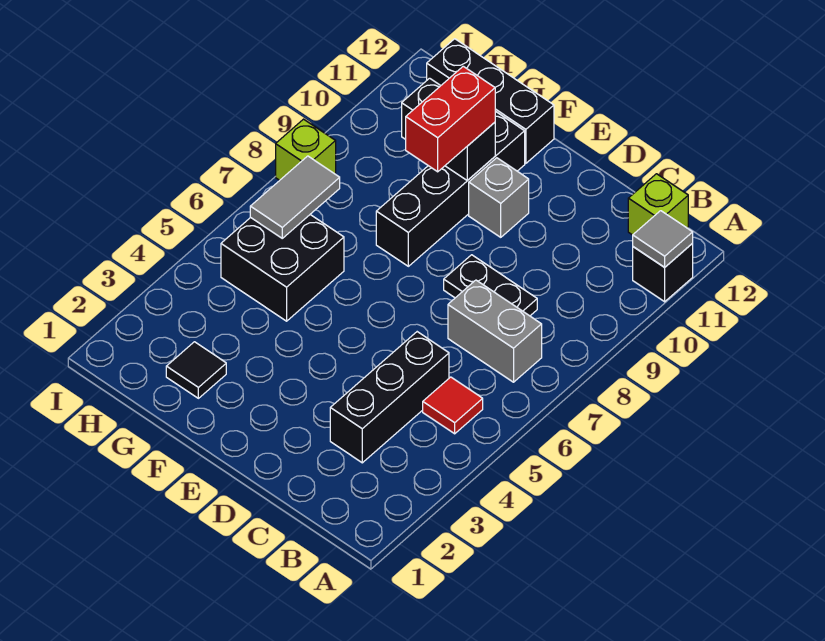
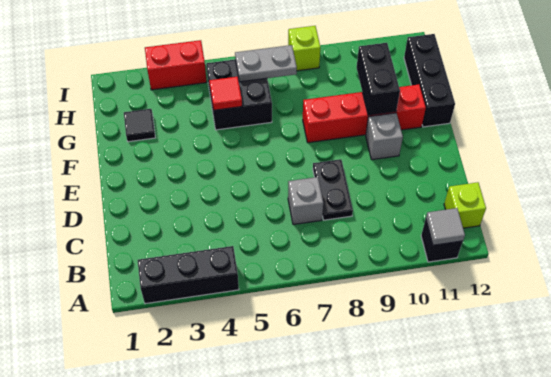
red tile B5 level 1 -> red tile G5 level 2
grey brick B7:C7 level 1 -> grey brick C7 level 1
black brick C3:C5 level 1 -> black brick A2:A4 level 1
black brick F8:F11 level 1 -> red brick F8:F11 level 1
red brick F9:F10 level 3 -> red brick I3:I4 level 1
grey tile H6:H7 level 2 -> grey plate H6:H7 level 2

